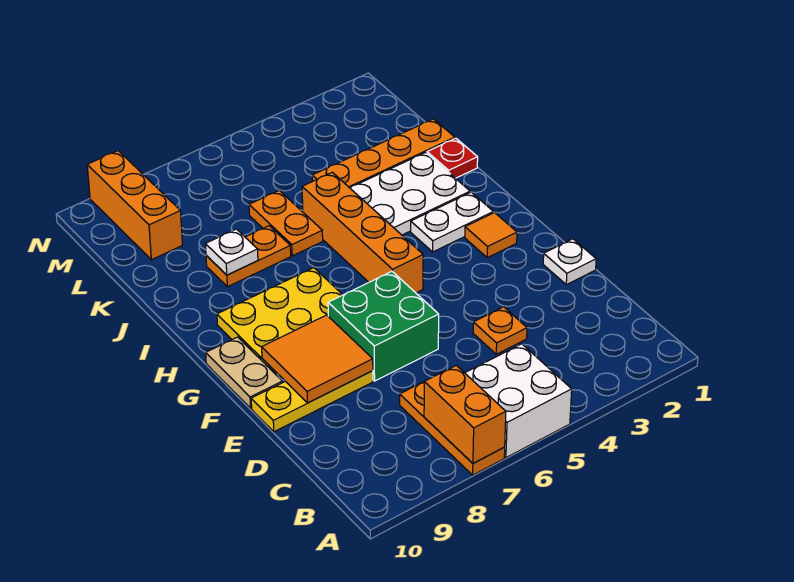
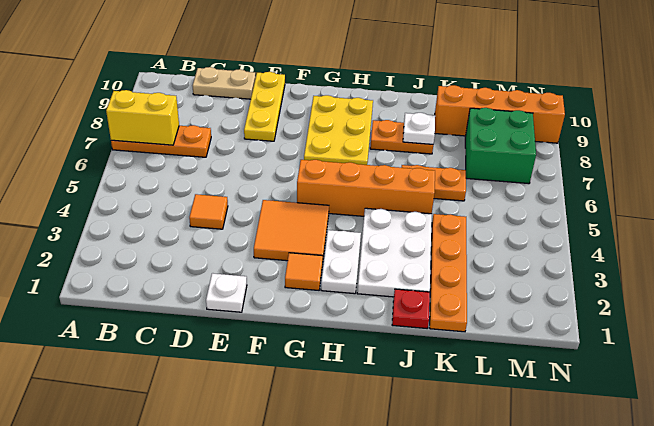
white brick A5:B6 level 1 -> none
orange brick A7:B7 level 2 -> yellow brick A7:B7 level 2
orange plate D4 level 1 -> orange tile D4 level 1
green brick E6:F7 level 1 -> green brick L7:M8 level 1
orange tile E8:F9 level 2 -> orange tile F3:G4 level 1
tan plate F10:G10 level 1 -> tan plate C10:D10 level 1
orange plate J7:J8 level 1 -> orange plate I8:J8 level 1
orange brick L9:N9 level 1 -> orange brick K9:N9 level 1

